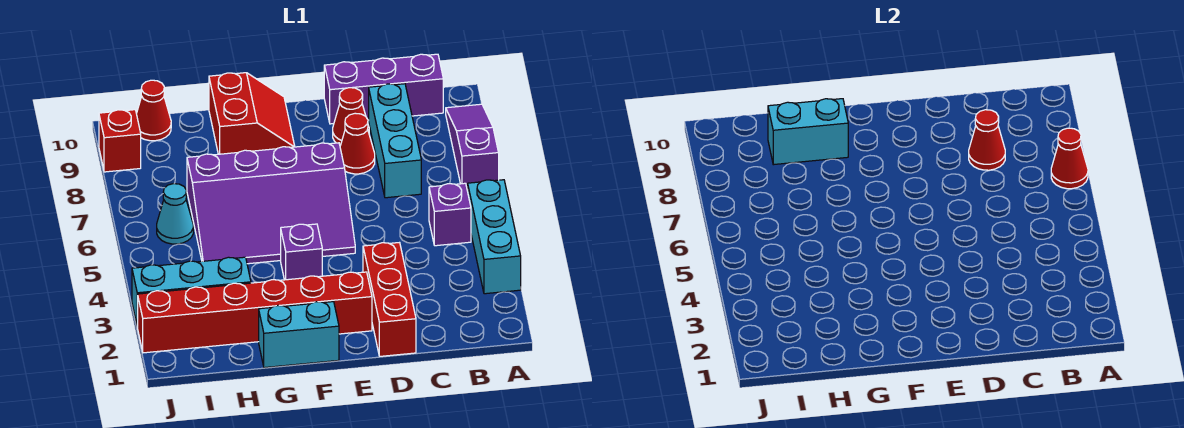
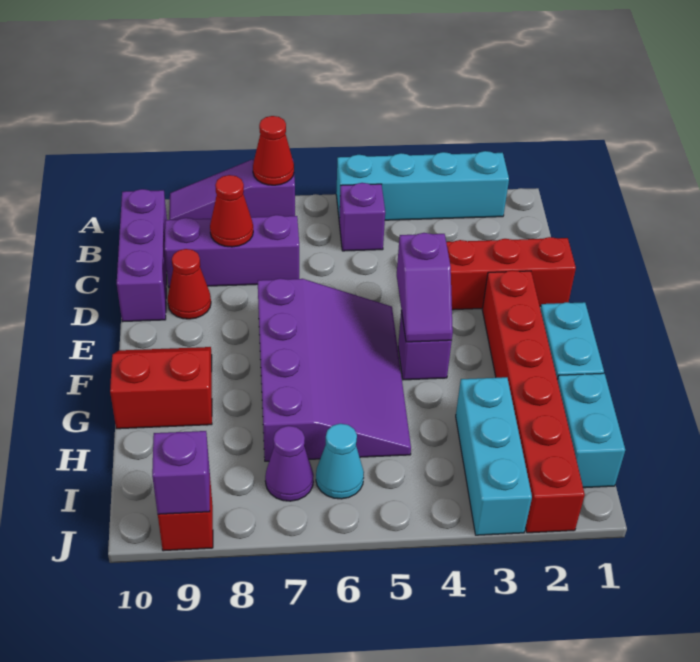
cyan brick A3:A5 level 1 -> cyan brick A2:A5 level 1
cyan brick C7:C9 level 1 -> purple brick C7:C9 level 1
red cone D8 level 1 -> none
none -> purple slope E4:F4 level 2 top E
cyan brick G9:H9 level 2 -> cyan brick H1:I1 level 1
none -> purple cone I7 level 1
red cone I10 level 1 -> none
none -> purple brick J9 level 2

